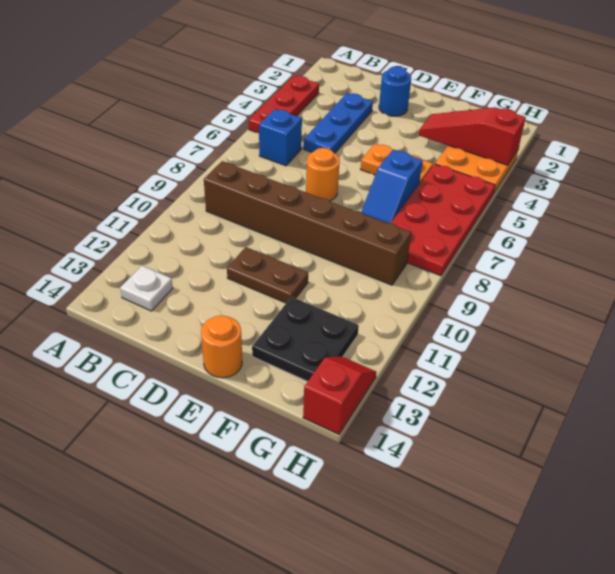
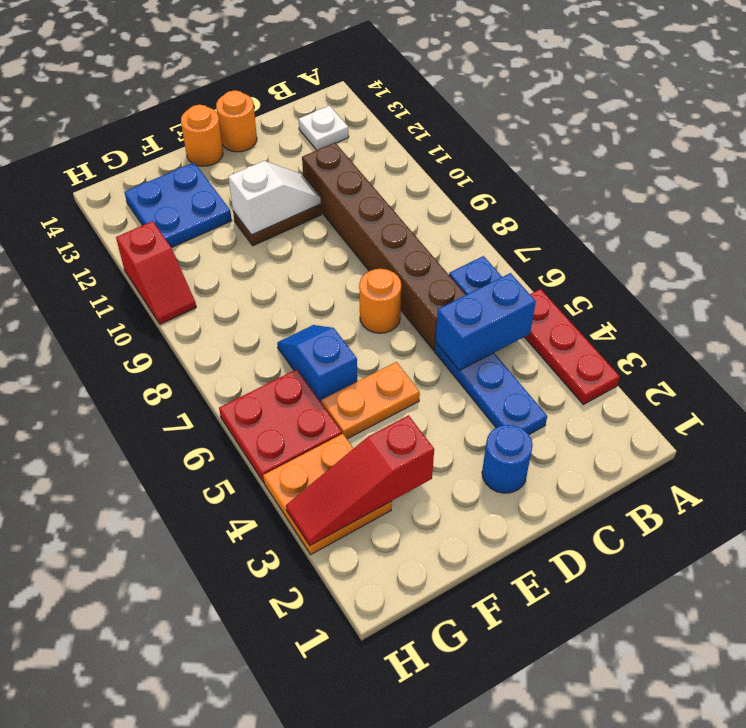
none -> blue brick B5:C5 level 2
brown brick B9:G9 level 1 -> brown brick C6:C11 level 1
none -> white slope D11:E11 level 2 top E
none -> orange round brick D14 level 1
red slope F3:H3 level 2 top H -> red slope F3:H3 level 2 top F
black plate F12:G13 level 1 -> blue plate F12:G13 level 1
red plate G5:H8 level 1 -> red plate G5:H6 level 1
red slope H13:H14 level 1 top 14 -> red slope H10:H11 level 1 top 11

